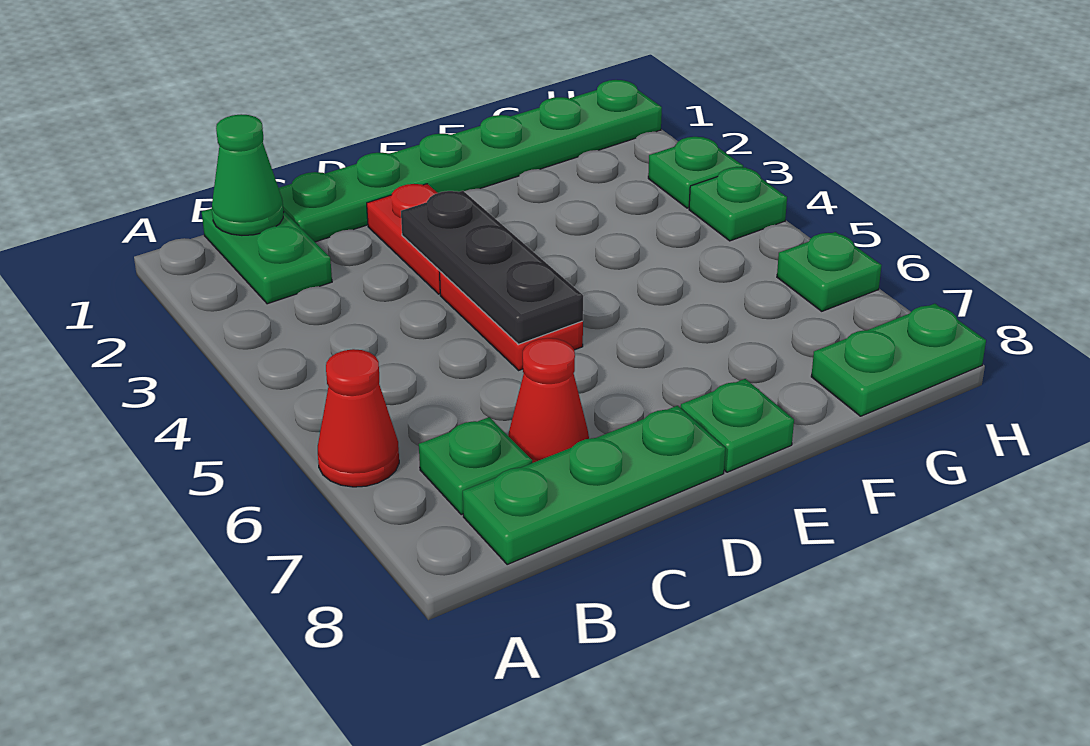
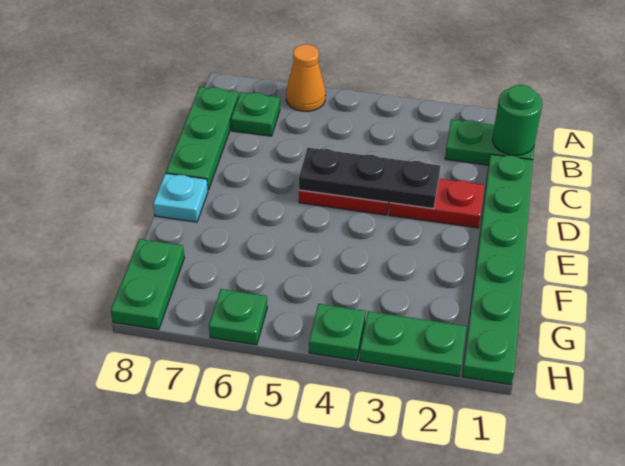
red cone A6 level 1 -> orange cone A6 level 1
green cone B1 level 2 -> green round brick B1 level 2
red cone C7 level 1 -> none
green plate E8 level 1 -> cyan plate E8 level 1
green plate H3 level 1 -> green plate H2:H3 level 1

